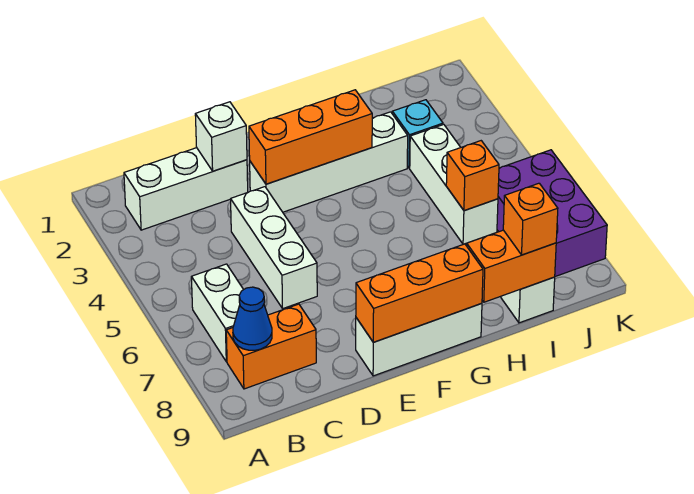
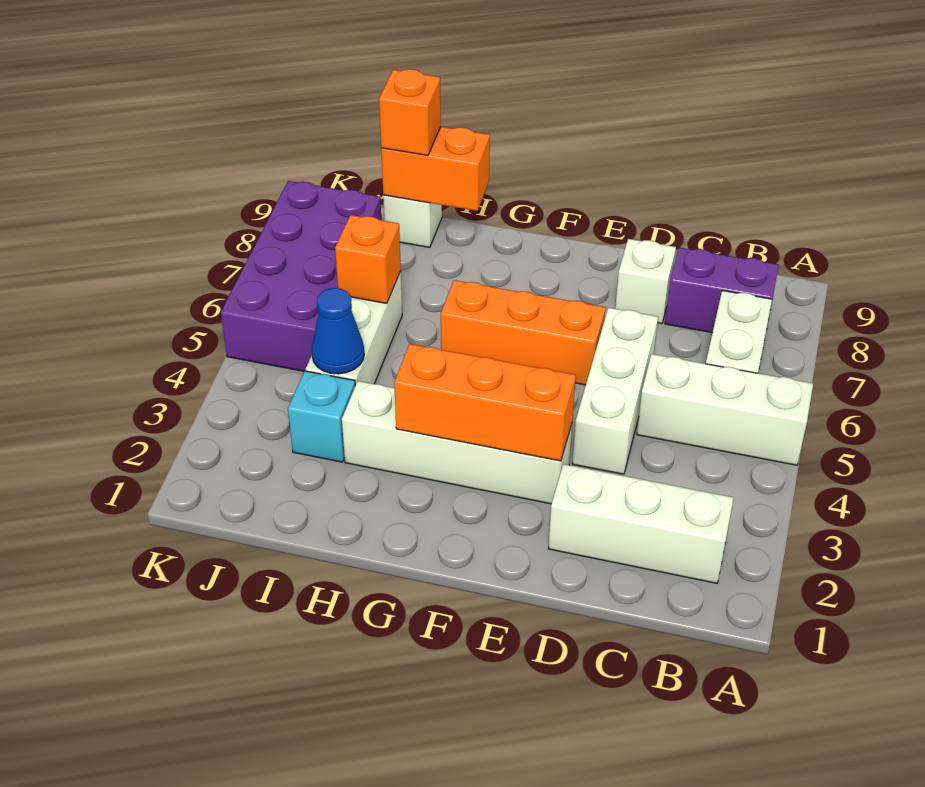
orange brick B8:C8 level 1 -> purple brick B8:C8 level 1
blue cone B8 level 2 -> blue cone I4 level 2
white brick D2 level 2 -> white brick D8 level 1
white brick E9:G9 level 1 -> white brick A5:C5 level 1
orange brick E9:G9 level 2 -> orange brick E6:G6 level 1
purple brick J6:K8 level 1 -> purple brick J5:K8 level 1

